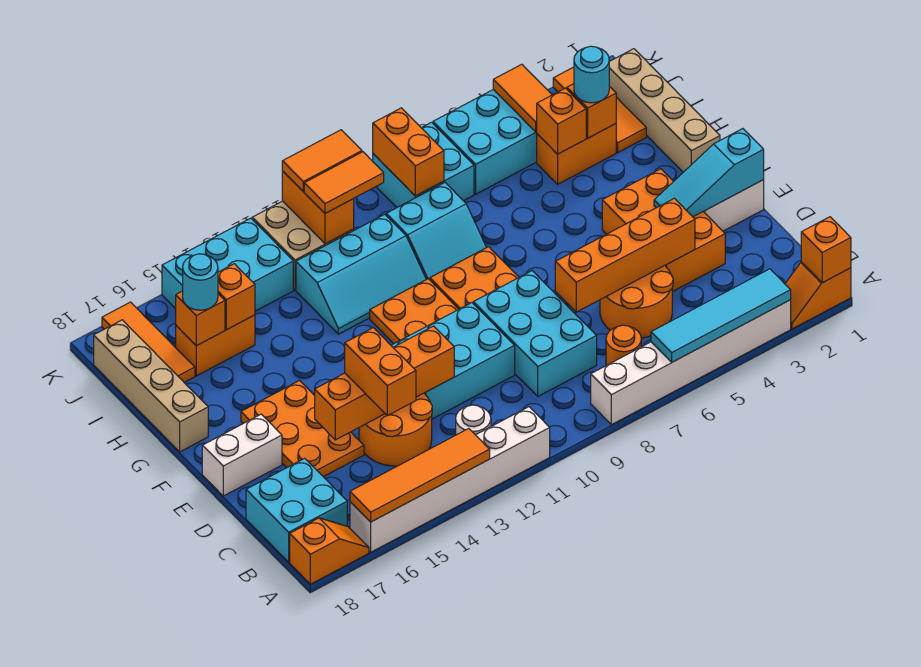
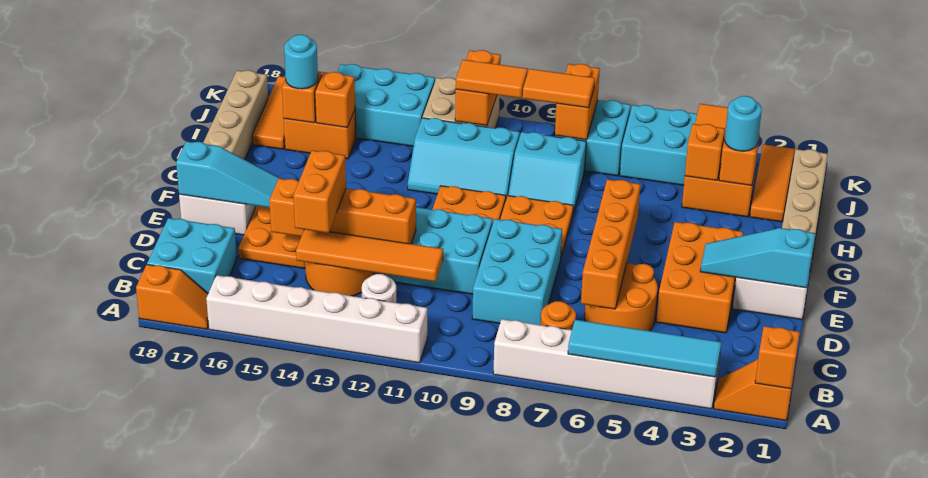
orange tile A13:A16 level 2 -> orange tile C11:C14 level 2
orange brick D4:D7 level 2 -> orange brick C6:F6 level 2
none -> cyan slope E16:E18 level 2 top 18
orange tile K10:K11 level 3 -> orange tile J8:J9 level 3

